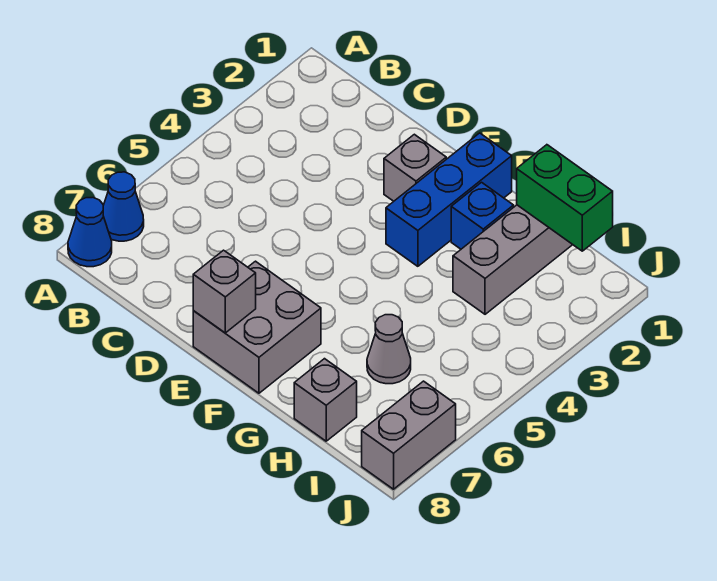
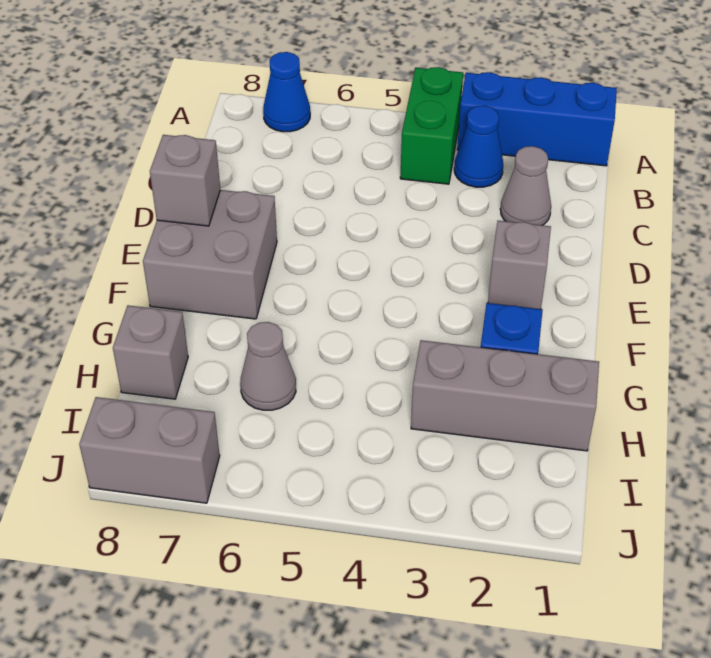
blue cone A8 level 1 -> blue cone B3 level 1
none -> grey cone C2 level 1
blue brick F1:F3 level 1 -> blue brick A1:A3 level 1
green brick H1:I1 level 2 -> green brick A4:B4 level 1

